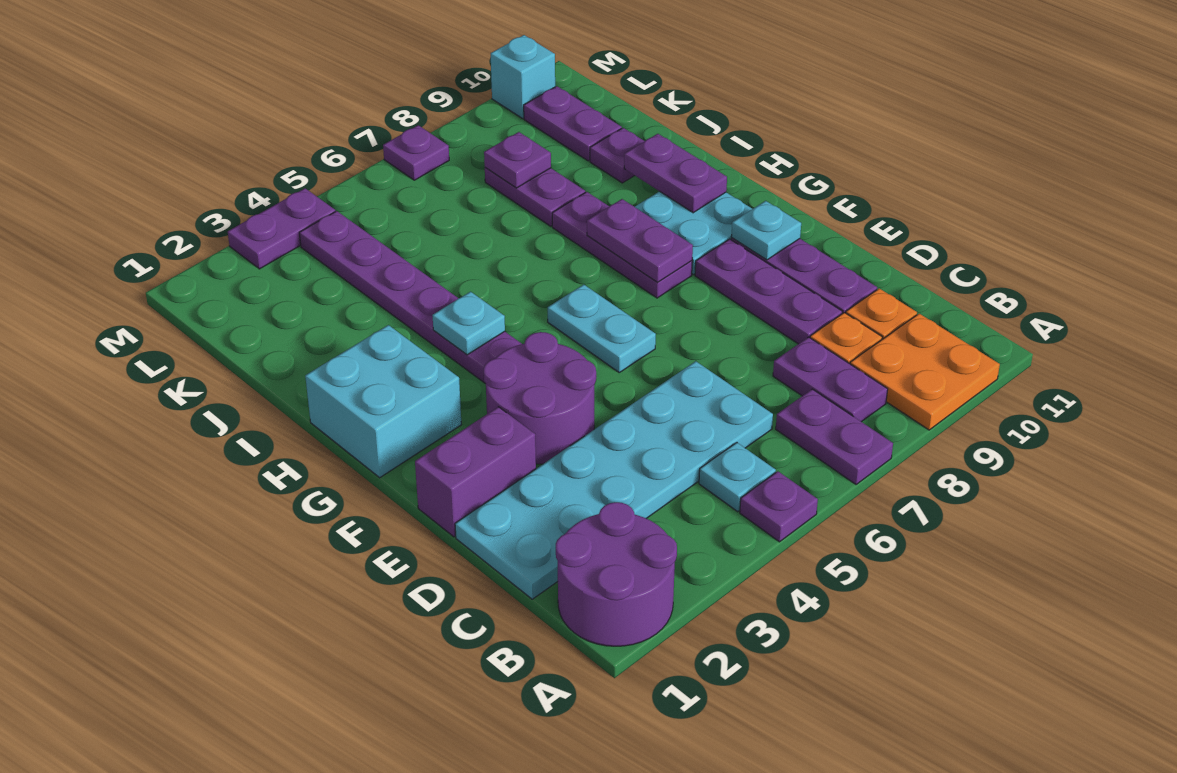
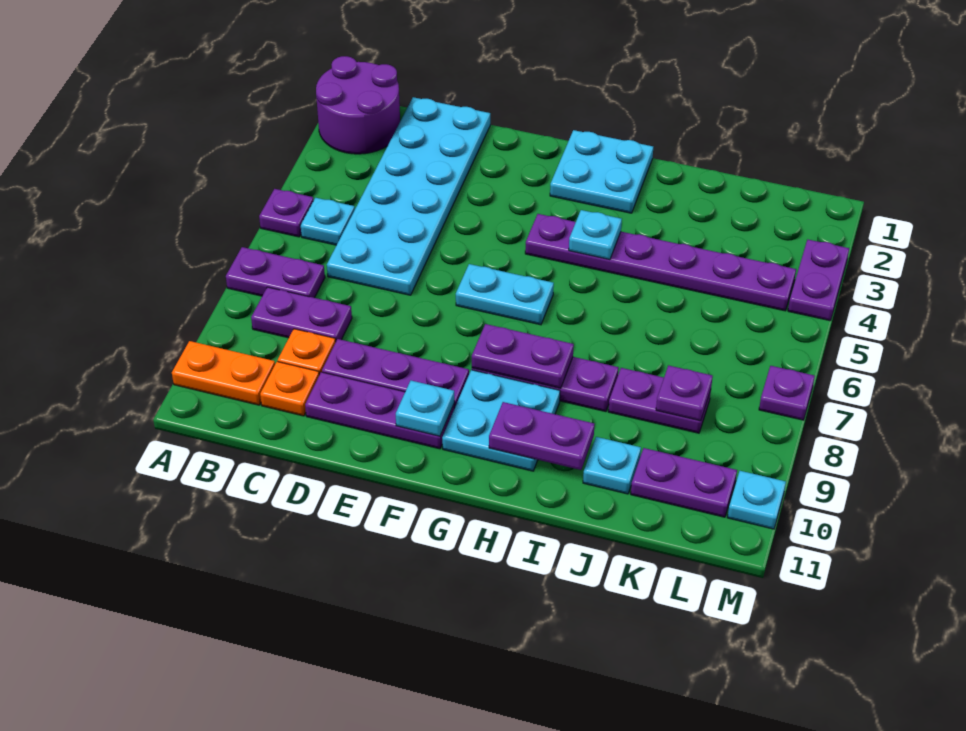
orange plate A9:B10 level 1 -> orange plate A10:B10 level 1
purple brick E1:E2 level 1 -> none
purple round brick E3:F4 level 1 -> none
cyan brick G1:H2 level 1 -> cyan plate G1:H2 level 1
purple plate J10 level 1 -> cyan plate J10 level 1
cyan brick M10 level 1 -> cyan plate M10 level 1

